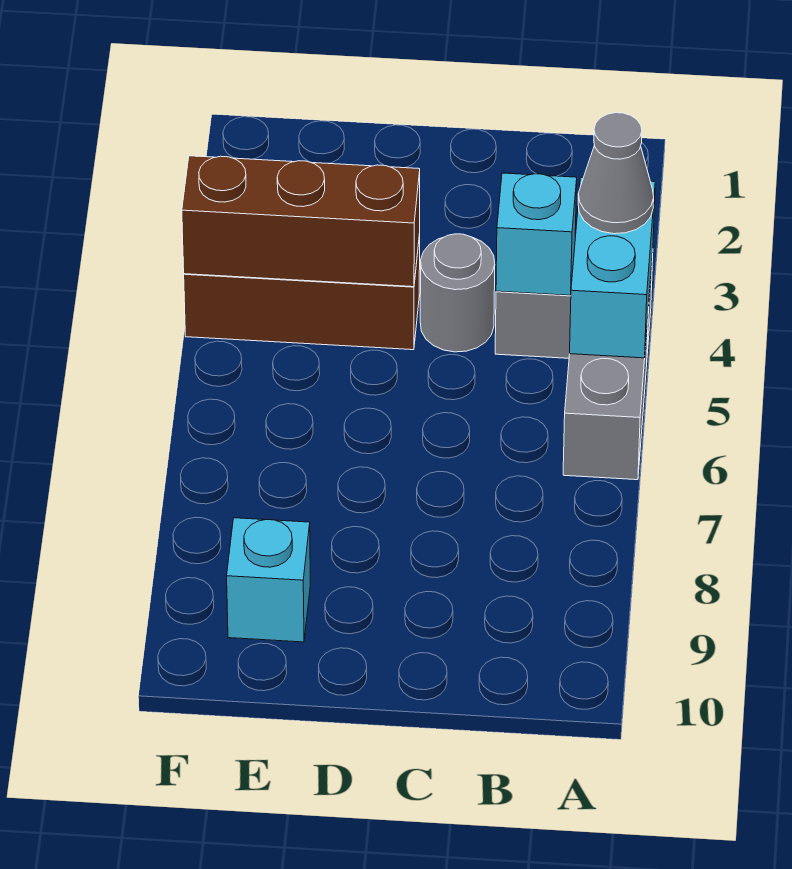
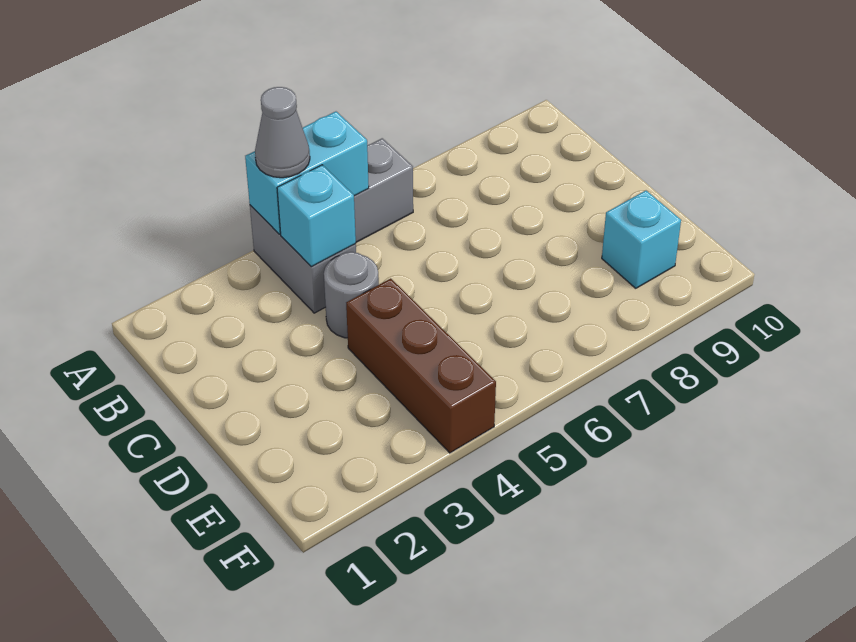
brown brick D4:F4 level 2 -> none

